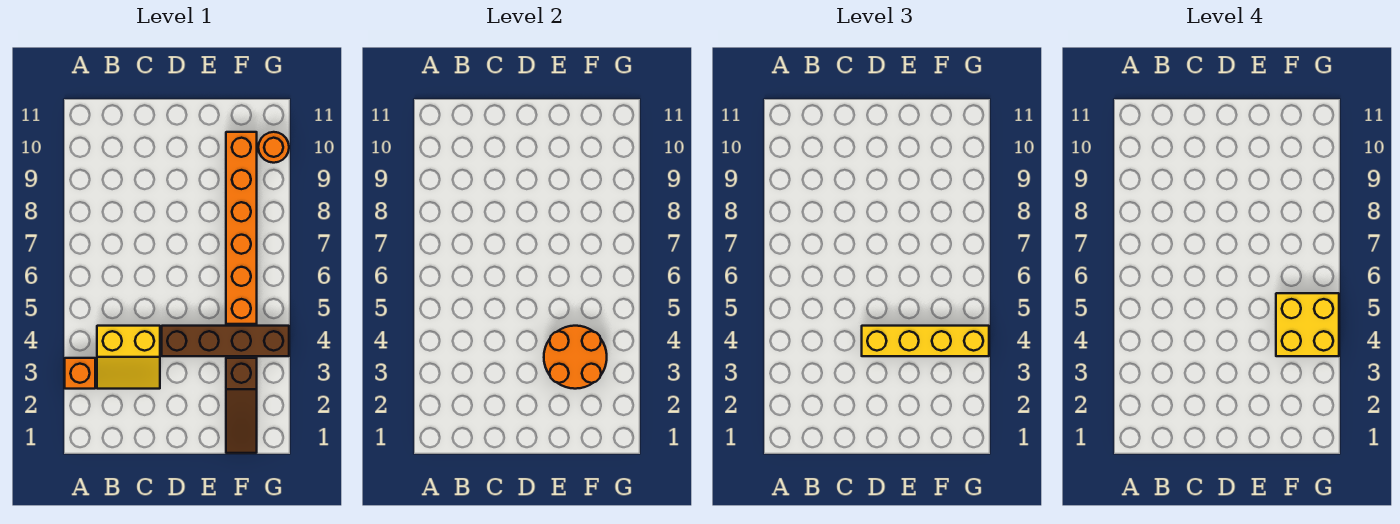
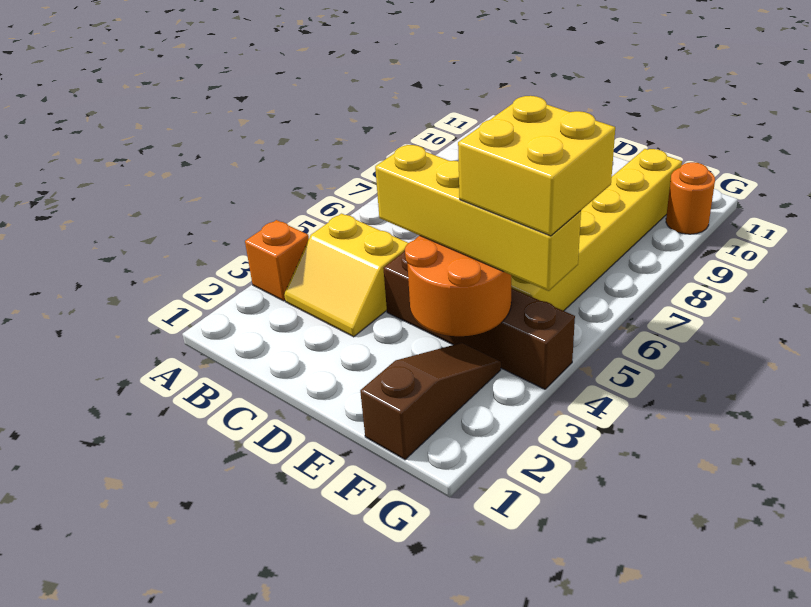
brown slope F1:F3 level 1 top 3 -> brown slope F1:F3 level 1 top 1
orange brick F5:F10 level 1 -> yellow brick F5:F10 level 1

